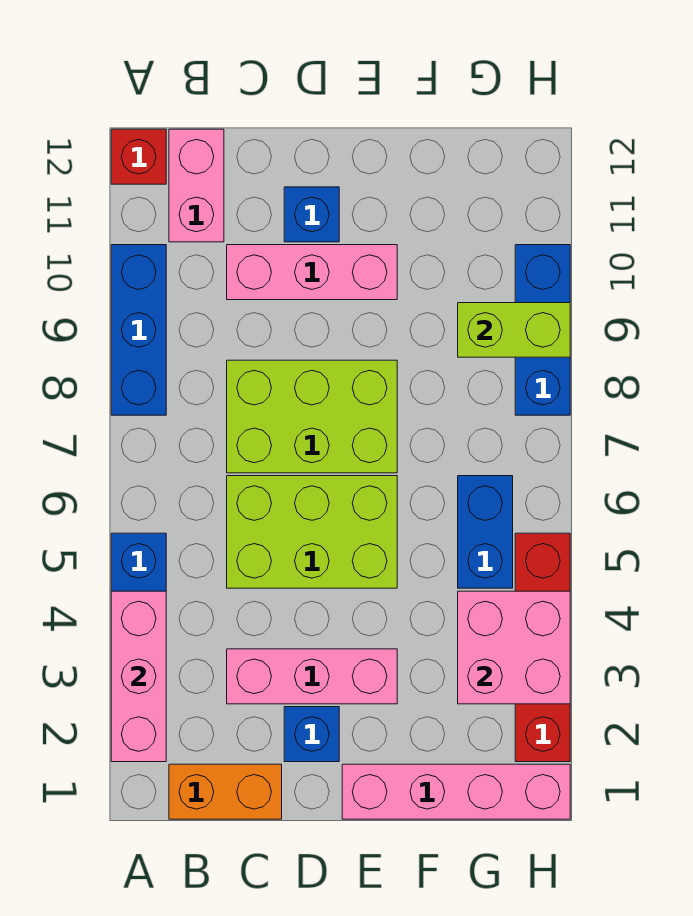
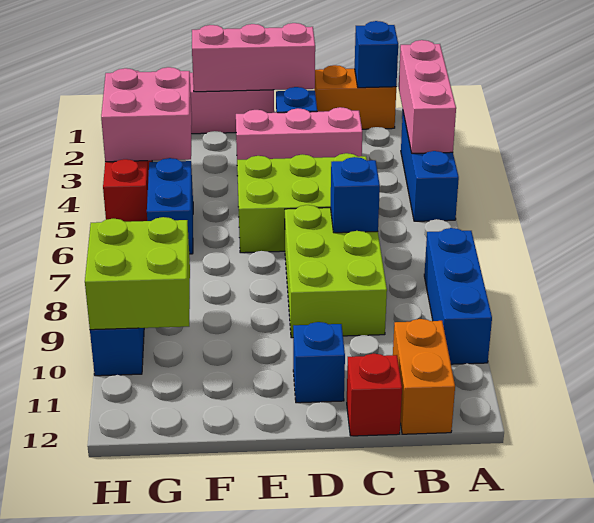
red brick A12 level 1 -> red brick C12 level 1
none -> blue brick B1 level 2
pink brick B11:B12 level 1 -> orange brick B11:B12 level 1
lime brick C7:E8 level 1 -> lime brick C7:D9 level 1
none -> blue brick C7 level 2
pink brick C10:E10 level 1 -> pink brick D1:F1 level 2
lime brick G9:H9 level 2 -> lime brick G9:H10 level 2

